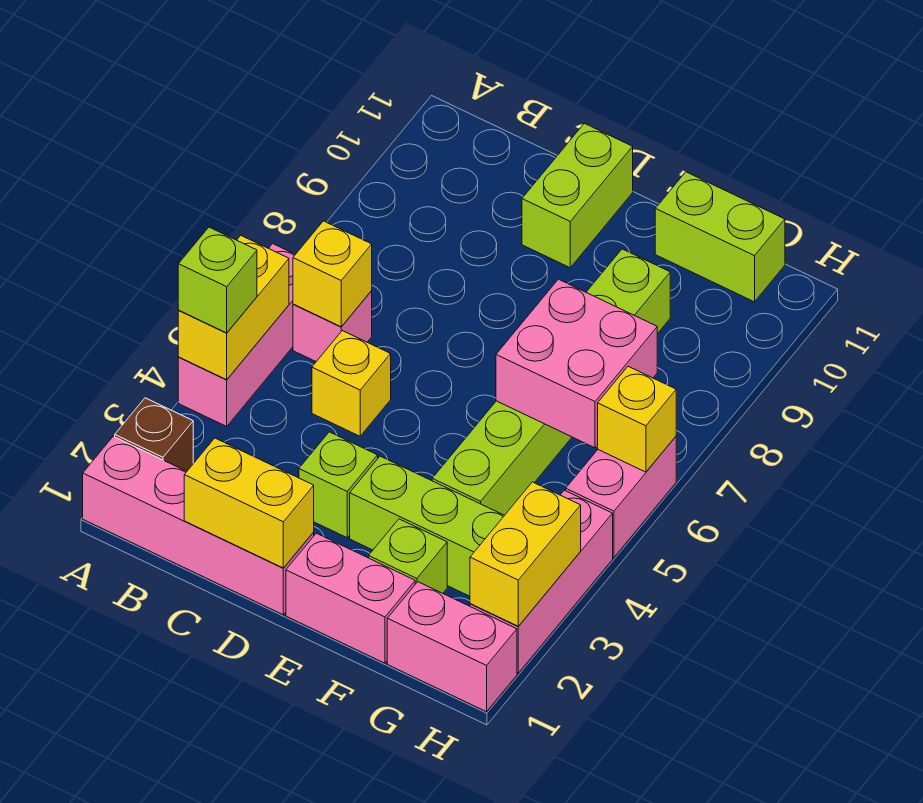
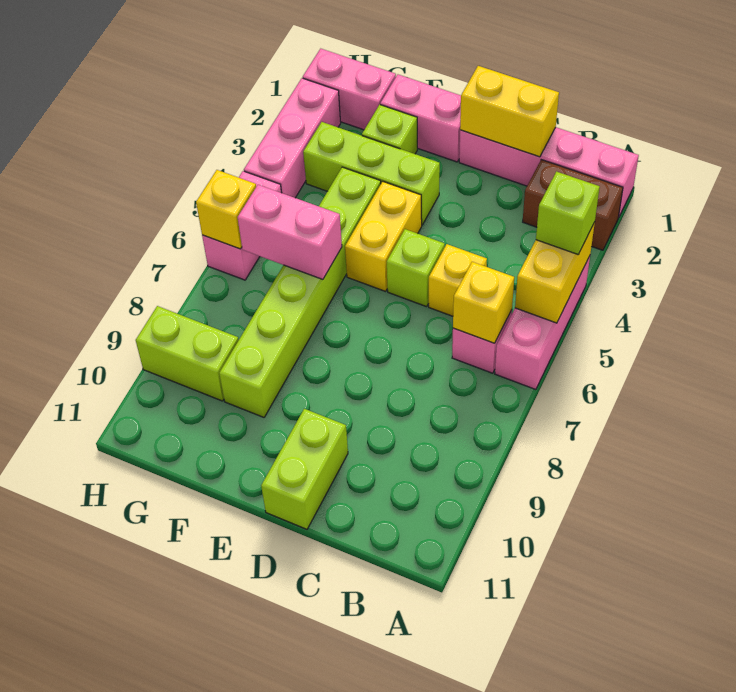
brown brick A2 level 1 -> brown brick A2:B2 level 1
lime brick D3 level 1 -> lime brick D5 level 1
pink brick F6:G7 level 2 -> pink brick F6:G6 level 2
lime brick F11:G11 level 1 -> lime brick G9:H9 level 1
yellow brick H2:H3 level 2 -> yellow brick E4:E5 level 1

